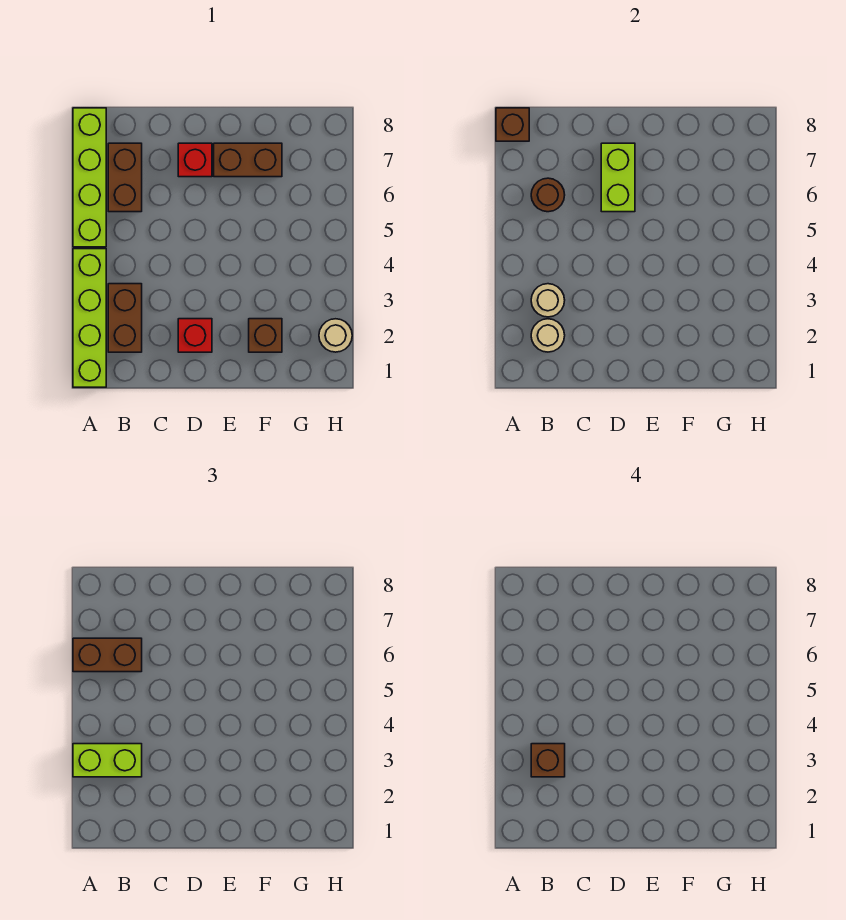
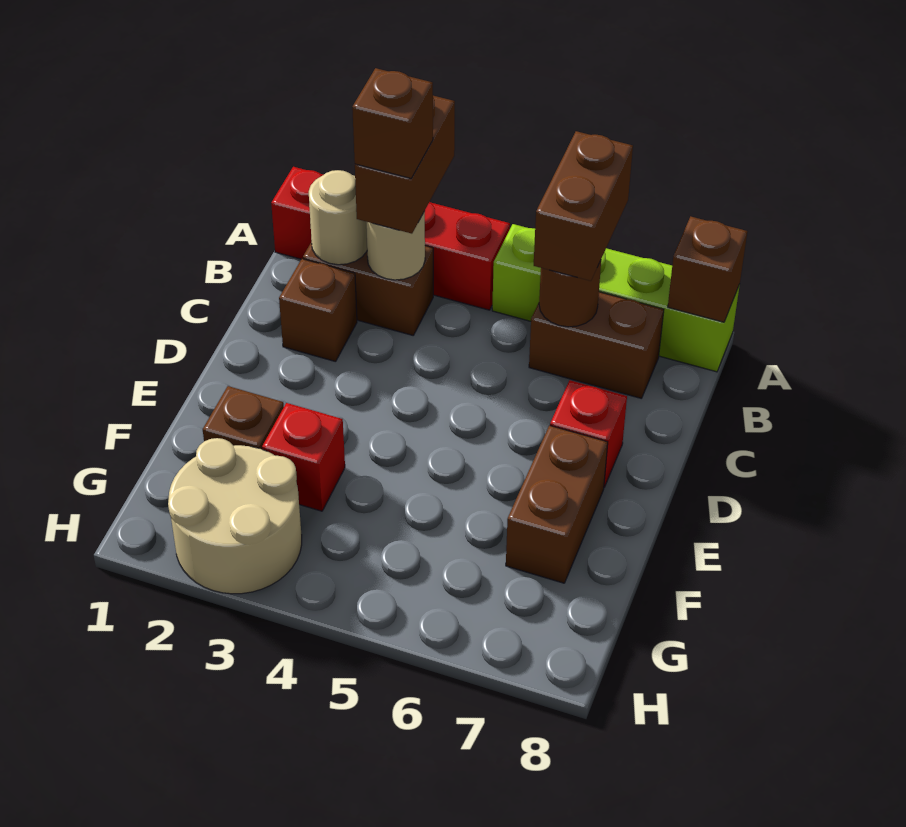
lime brick A1:A4 level 1 -> red brick A1:A4 level 1
lime brick A3:B3 level 3 -> brown brick A3:B3 level 3
none -> brown brick C2 level 1
red brick D2 level 1 -> red brick F3 level 1
lime brick D6:D7 level 2 -> none
tan round brick H2 level 1 -> tan round brick G2:H3 level 1

